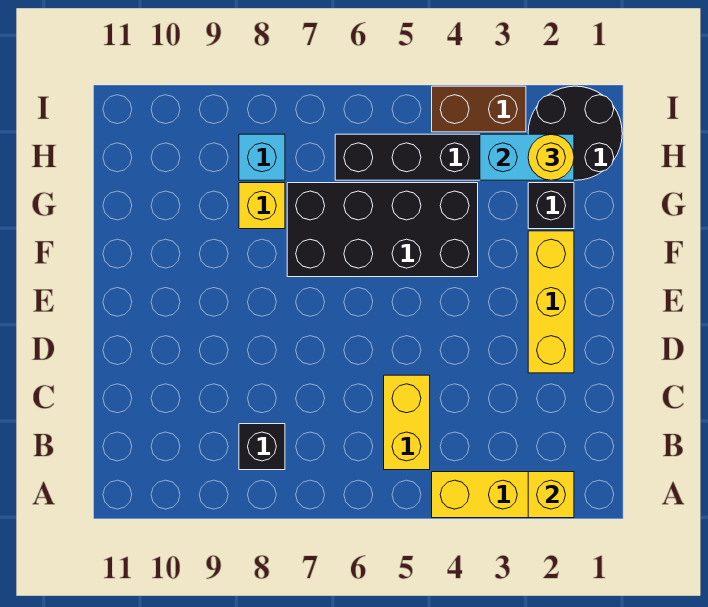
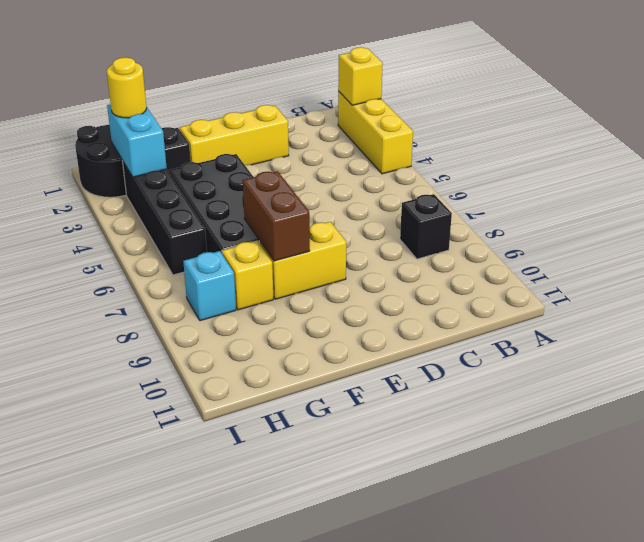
yellow brick B5:C5 level 1 -> yellow brick E8:F8 level 1
brown brick I3:I4 level 1 -> brown brick F7:F8 level 2

